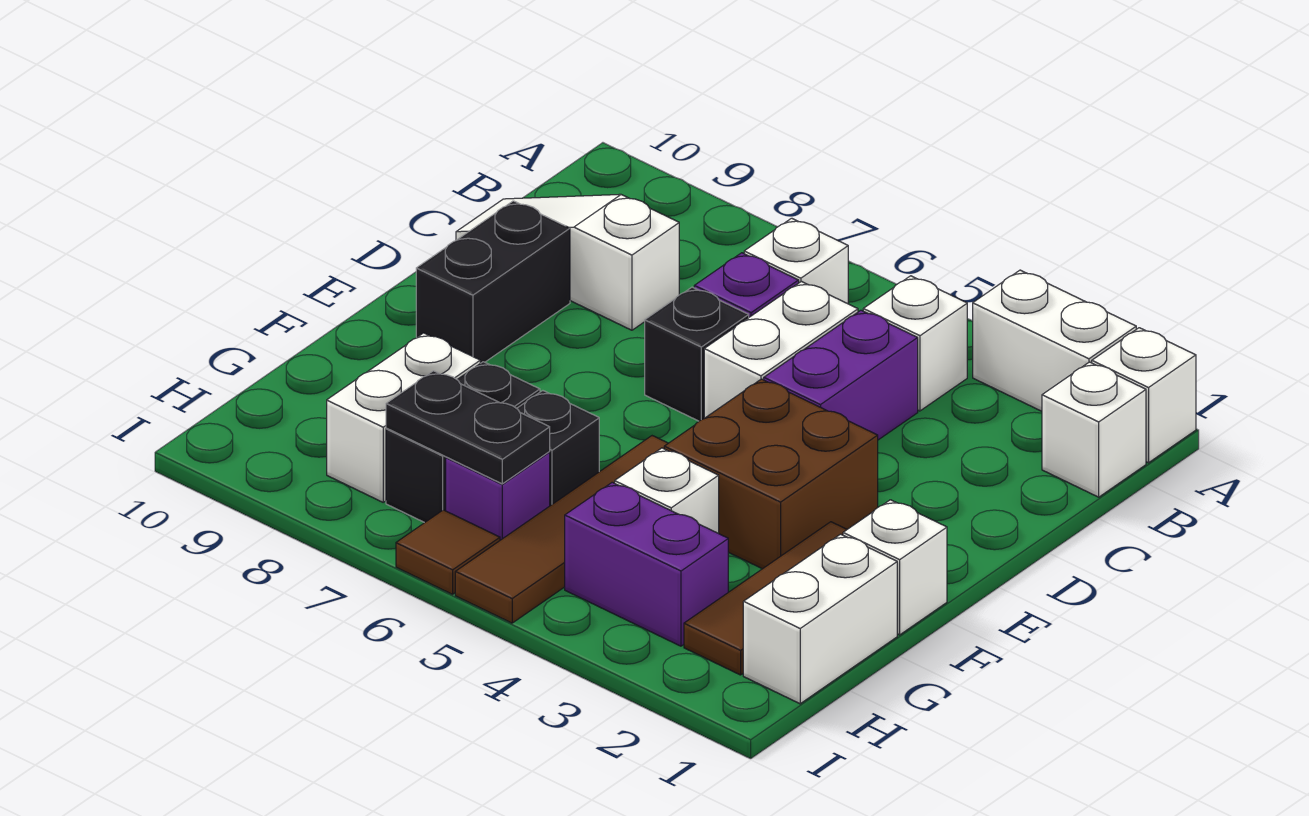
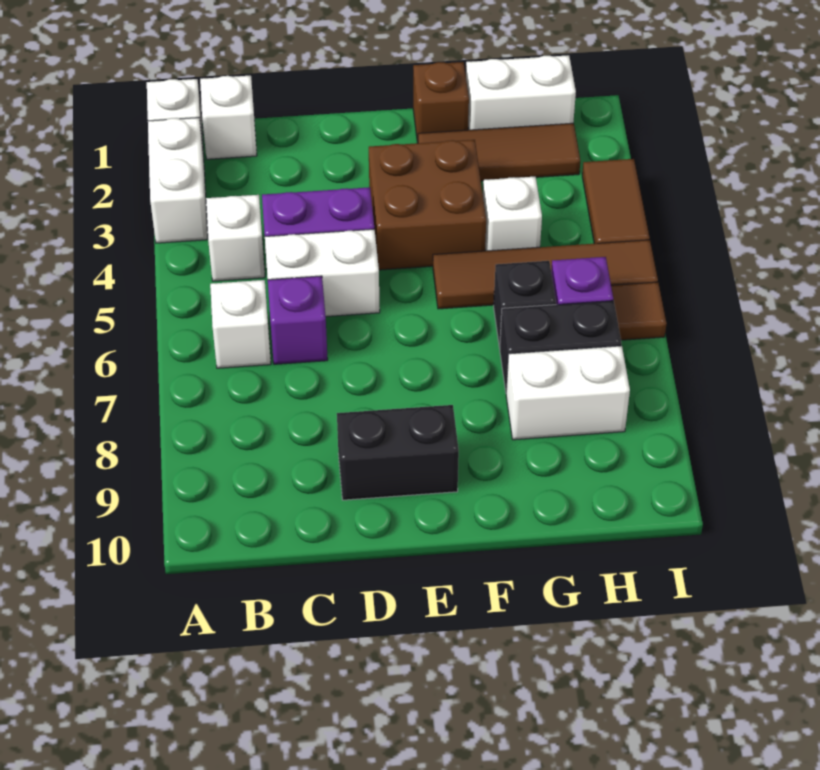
white slope C8:C10 level 1 top 8 -> none
black brick D6 level 1 -> none
white brick F1 level 1 -> brown brick F1 level 1
purple brick H3:H4 level 1 -> none
black plate H6:H7 level 2 -> none
none -> brown tile I3:I4 level 1

